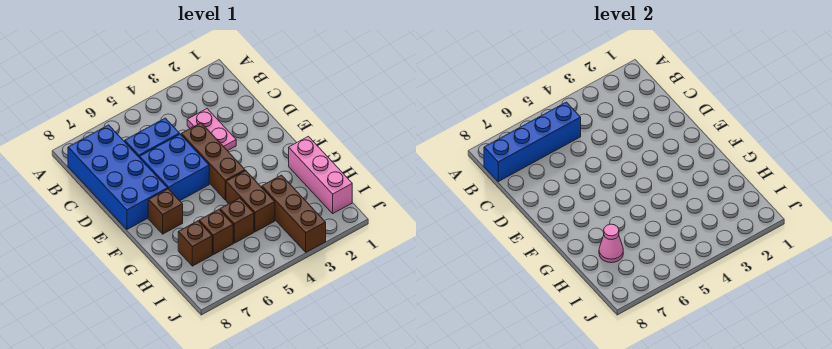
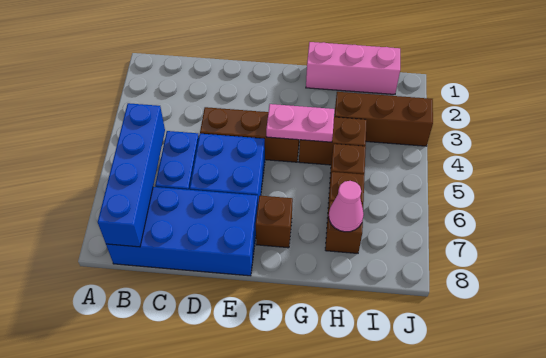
pink plate C3:D3 level 1 -> pink plate F4:G4 level 2

